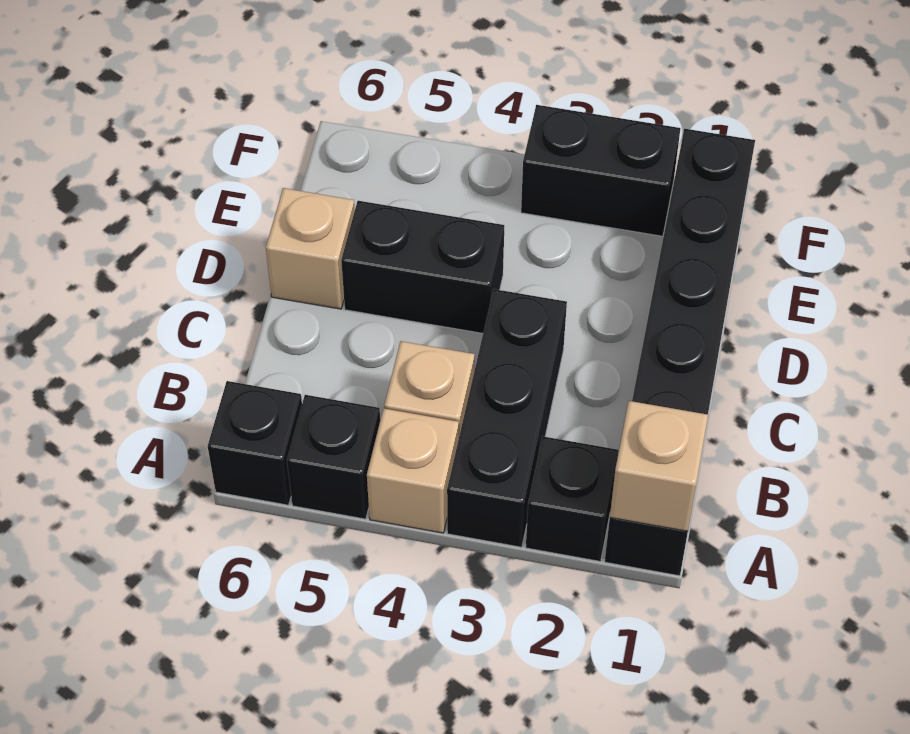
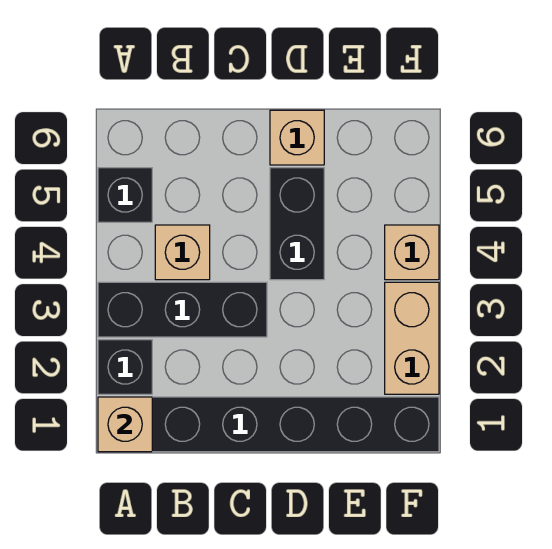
tan brick A4 level 1 -> tan brick F4 level 1
black brick A6 level 1 -> none
black brick F2:F3 level 1 -> tan brick F2:F3 level 1

